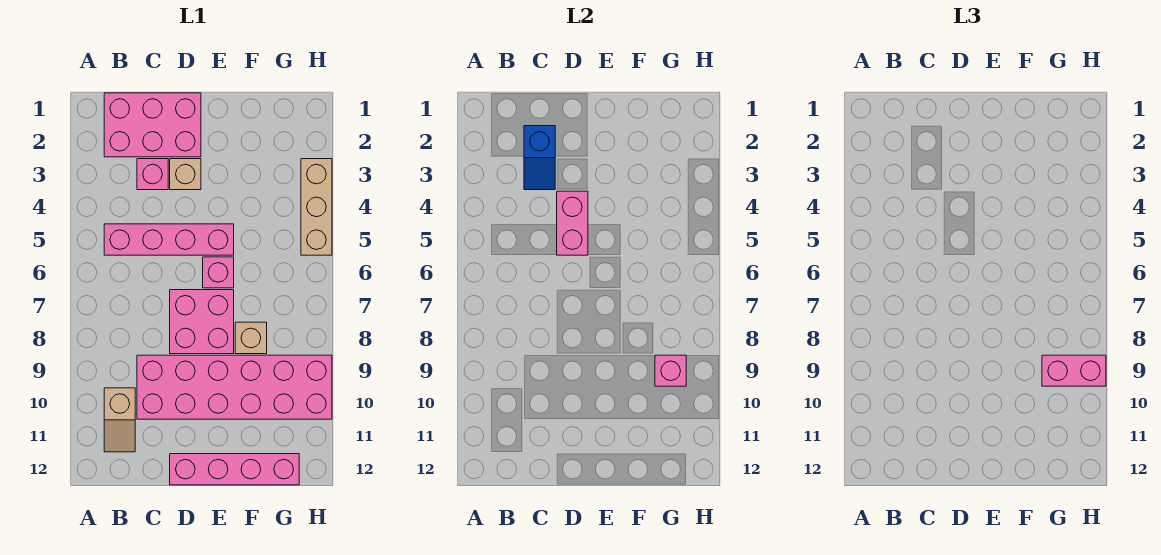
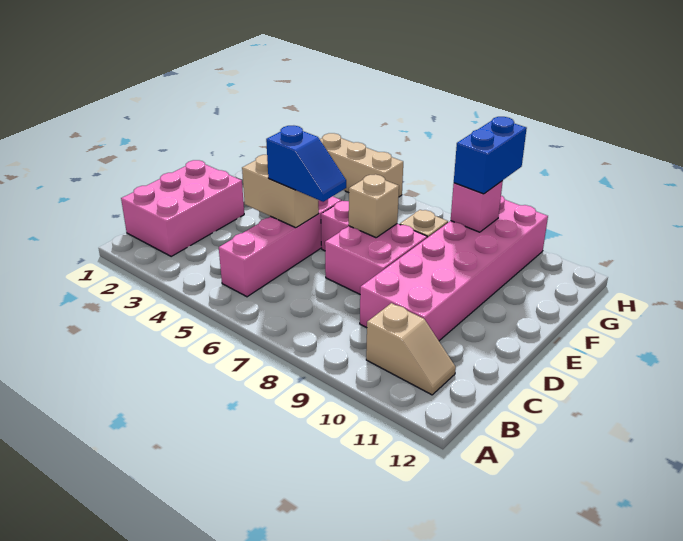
blue slope C2:C3 level 2 top 2 -> blue slope D5:D6 level 3 top 5
pink brick C3 level 1 -> none
tan brick D3 level 1 -> tan brick E7 level 2
pink brick D4:D5 level 2 -> tan brick D4:D5 level 2
pink brick D12:G12 level 1 -> none
pink brick G9:H9 level 3 -> blue brick G9:H9 level 3

